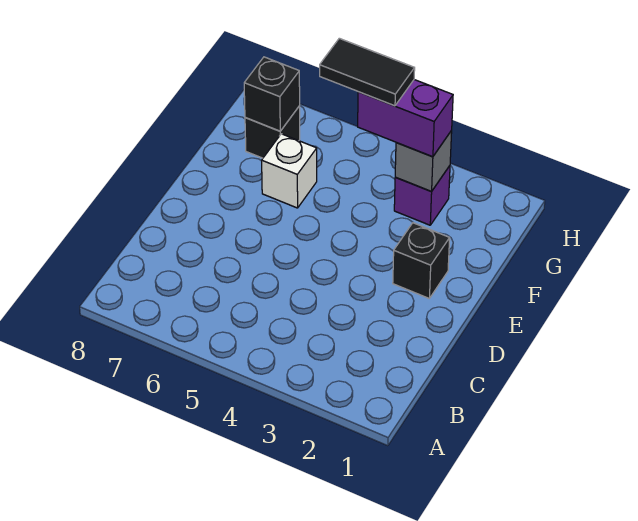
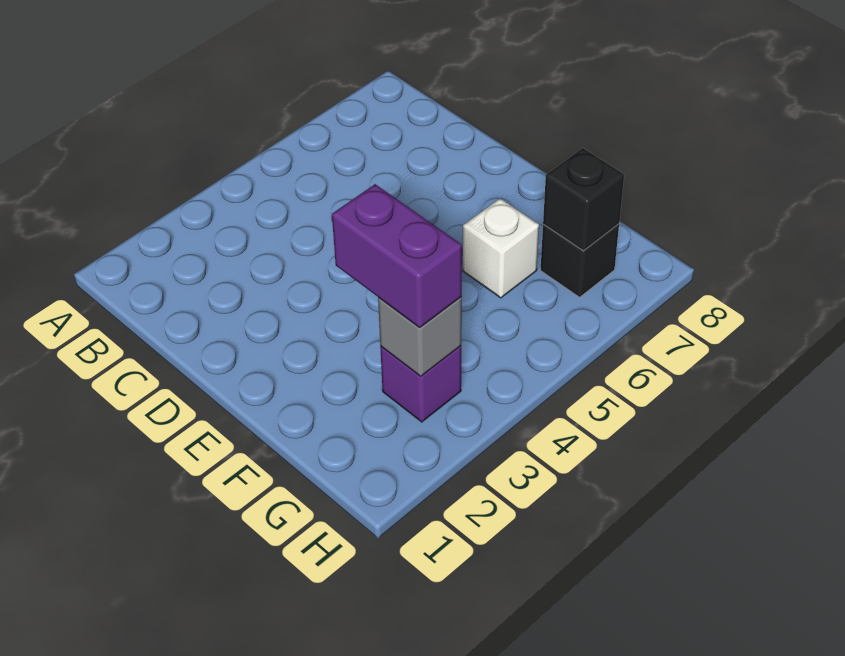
black brick E2 level 1 -> none
purple brick G3:G4 level 3 -> purple brick F3:G3 level 3
black tile G4:G5 level 4 -> none

